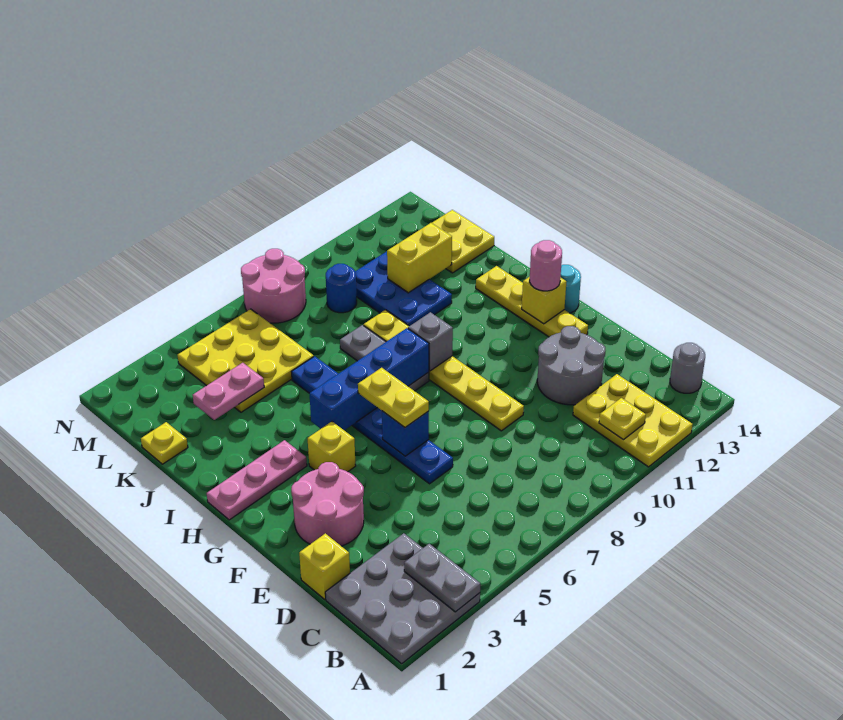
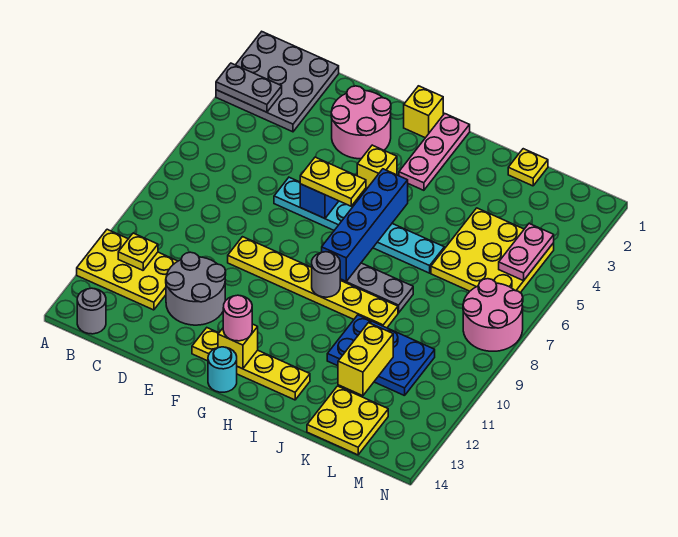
yellow brick D1 level 1 -> yellow brick G1 level 1
blue plate E6:J6 level 1 -> cyan plate E6:J6 level 1
grey brick H9 level 2 -> grey round brick H9 level 2
pink plate K3:K4 level 2 -> pink plate M4:M5 level 2
blue round brick L9 level 1 -> none

